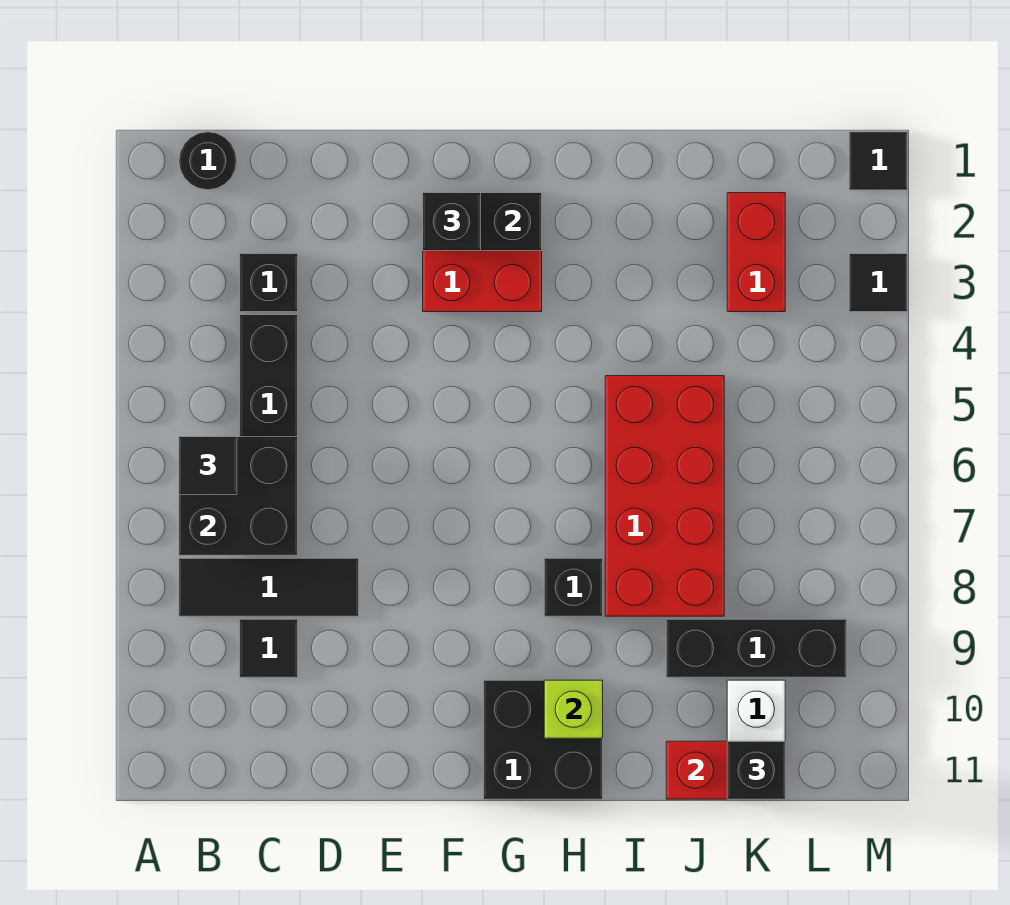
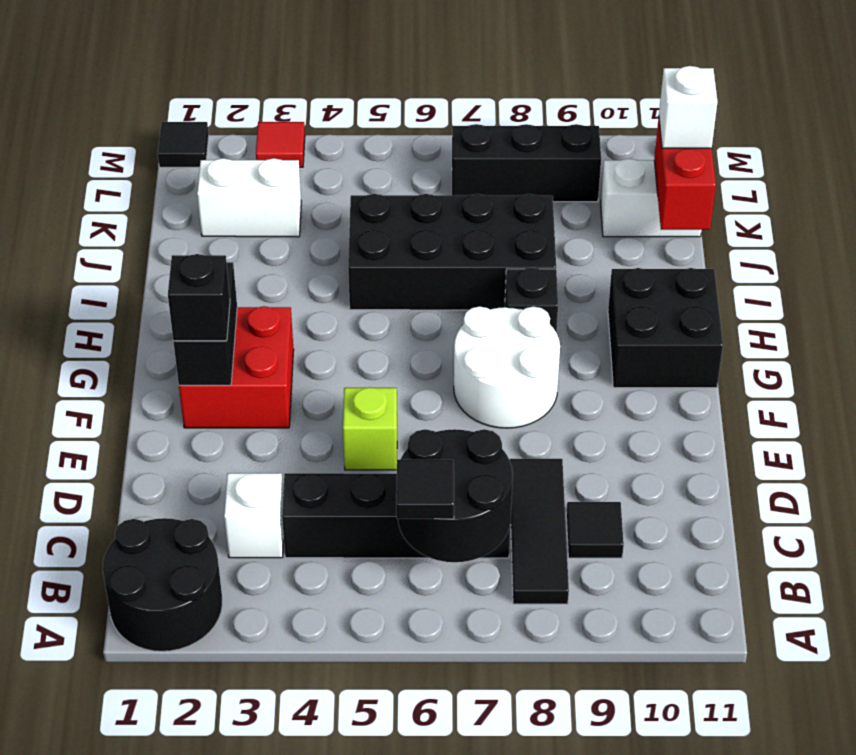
black round brick B1 level 1 -> black round brick A1:B2 level 1
black brick B6:C7 level 2 -> black round brick B6:C7 level 2
black brick C3 level 1 -> white brick C3 level 1
none -> white round brick F7:G8 level 1
lime brick H10 level 2 -> lime brick E5 level 1
red brick I5:J8 level 1 -> black brick I5:J8 level 1
black brick J9:L9 level 1 -> black brick L7:L9 level 1
red brick K2:K3 level 1 -> white brick K2:K3 level 1
black brick K11 level 3 -> white brick K11 level 3
black tile M3 level 1 -> red tile M3 level 1

